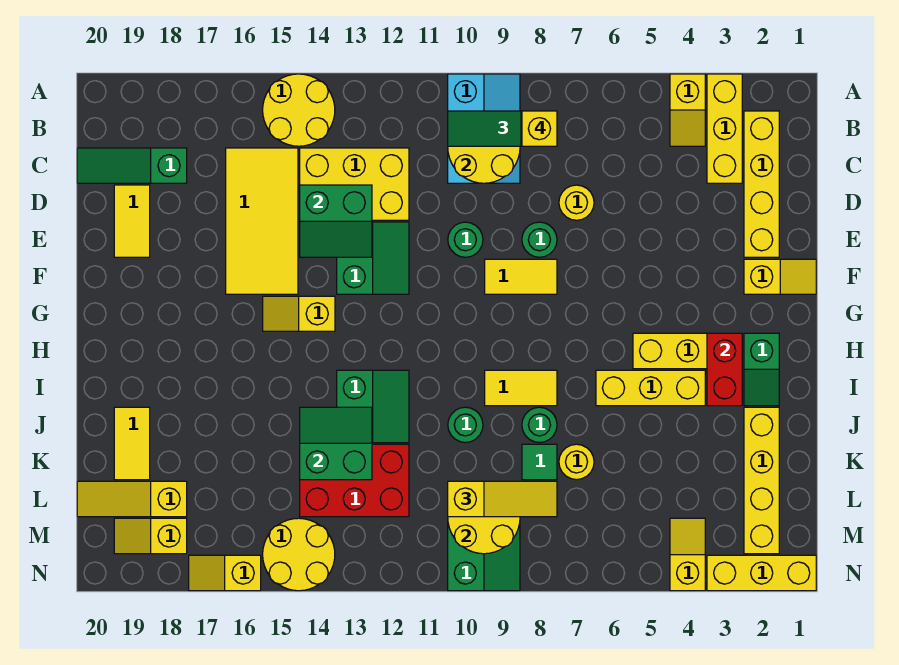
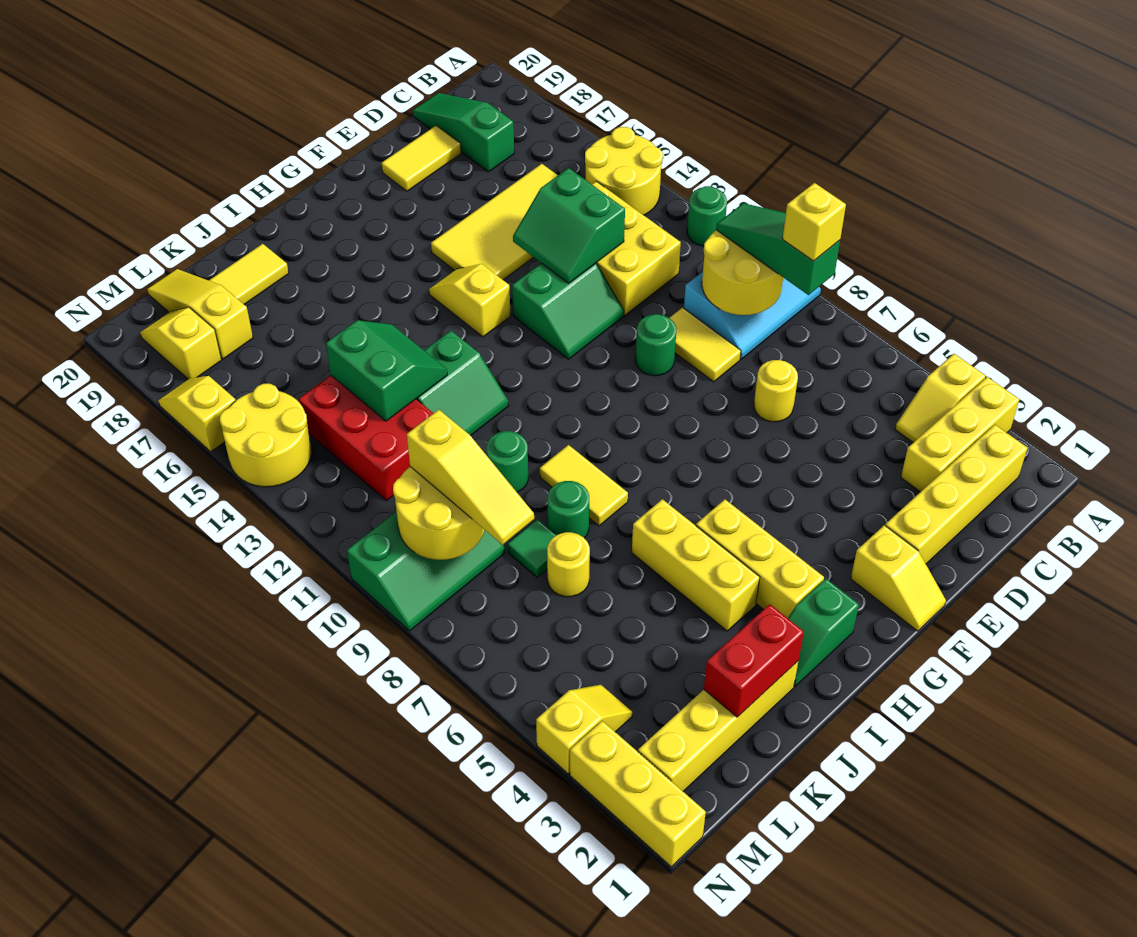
green round brick E8 level 1 -> green round brick A12 level 1
yellow tile F8:F9 level 1 -> yellow tile D9:D10 level 1
red brick H3:I3 level 2 -> red brick J2:K2 level 2

